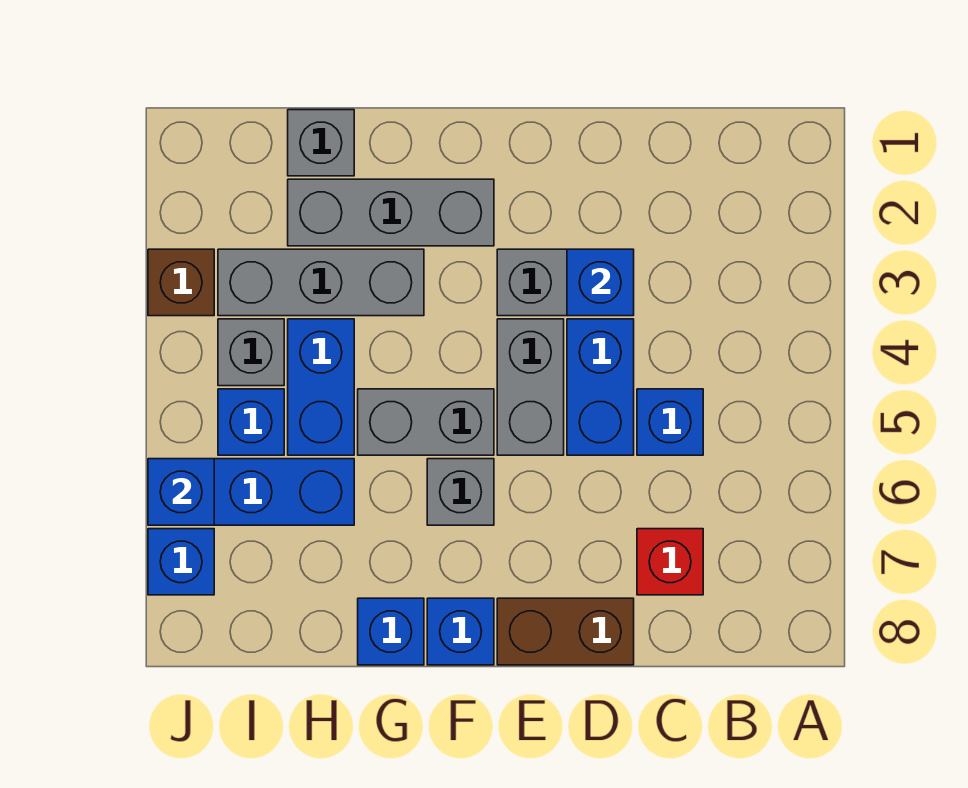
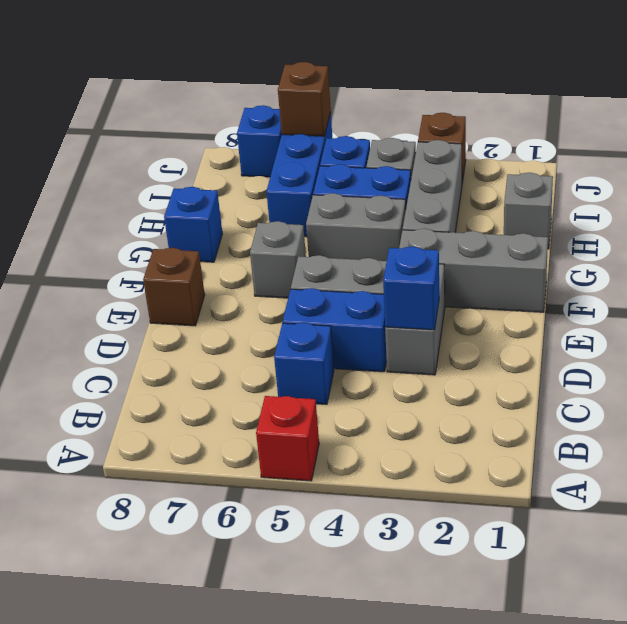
red brick C7 level 1 -> red brick A5 level 1
brown brick D8:E8 level 1 -> brown brick E8 level 1
grey brick F2:H2 level 1 -> grey brick F1:F3 level 1
grey brick F5:G5 level 1 -> grey brick G4:G5 level 1
blue brick F8 level 1 -> none
blue brick J6 level 2 -> brown brick J6 level 2

